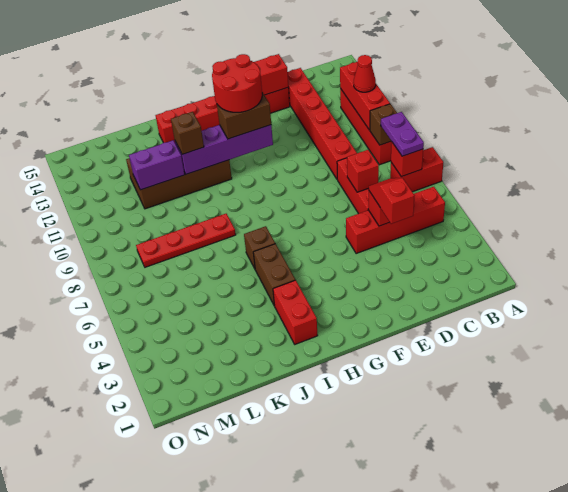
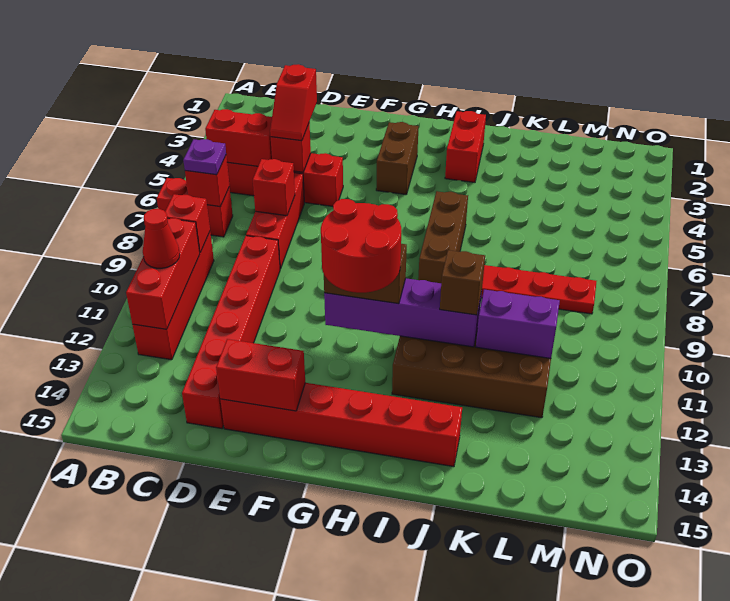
none -> red brick B5:C5 level 2
purple plate B7:B8 level 3 -> purple plate B7 level 3
brown brick B9 level 2 -> red brick B9 level 2
brown brick I4:I5 level 1 -> brown brick G3:G4 level 1
brown brick I6 level 1 -> brown brick I6:I8 level 1

